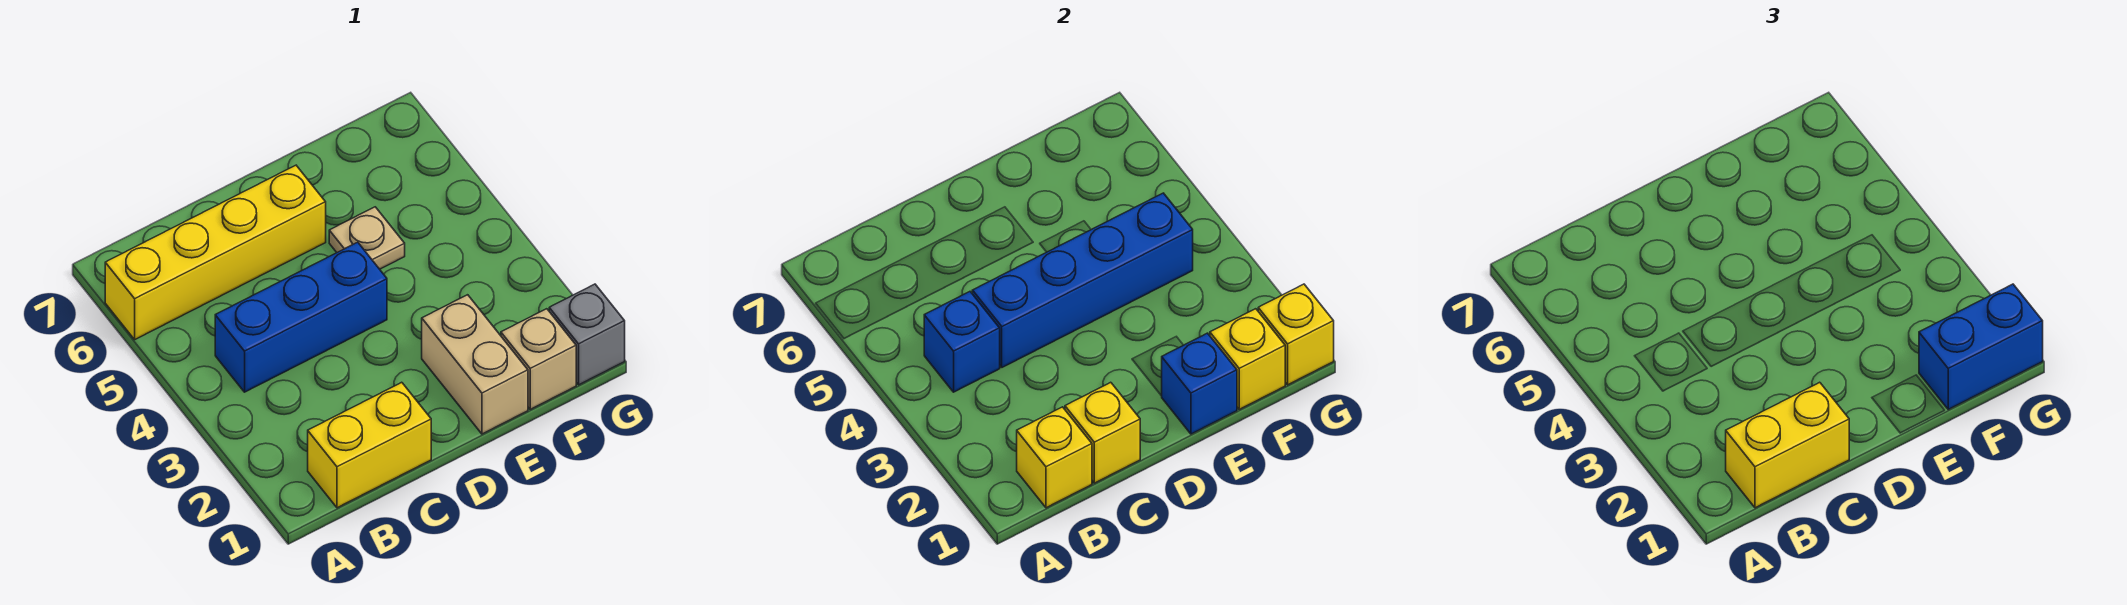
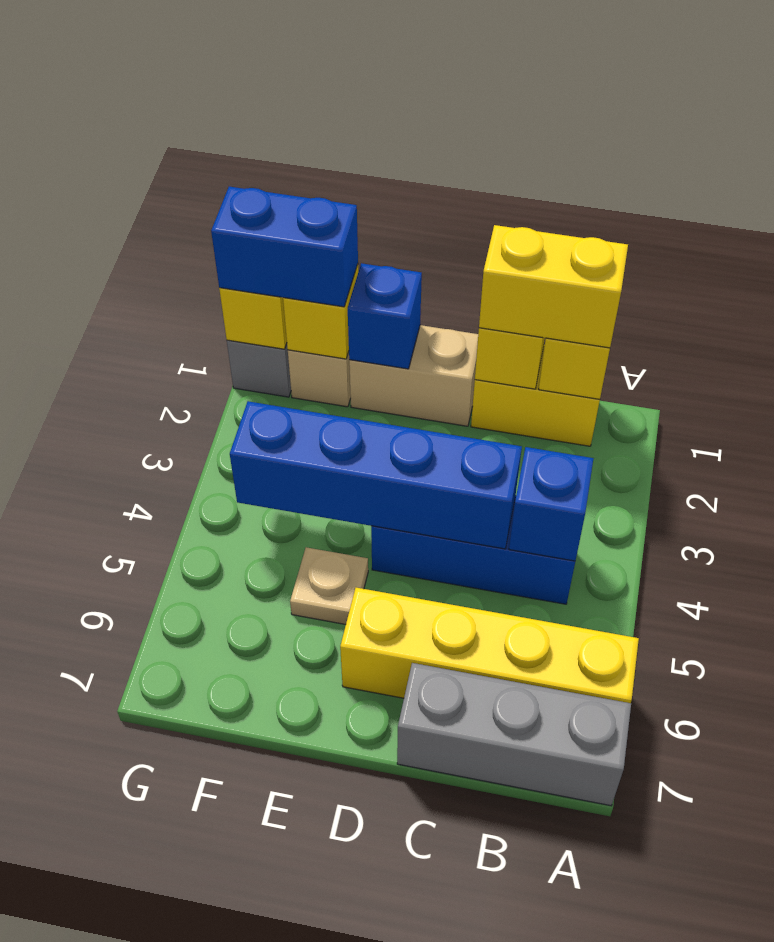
none -> grey brick A7:C7 level 1
tan brick E1:E2 level 1 -> tan brick D1:E1 level 1

